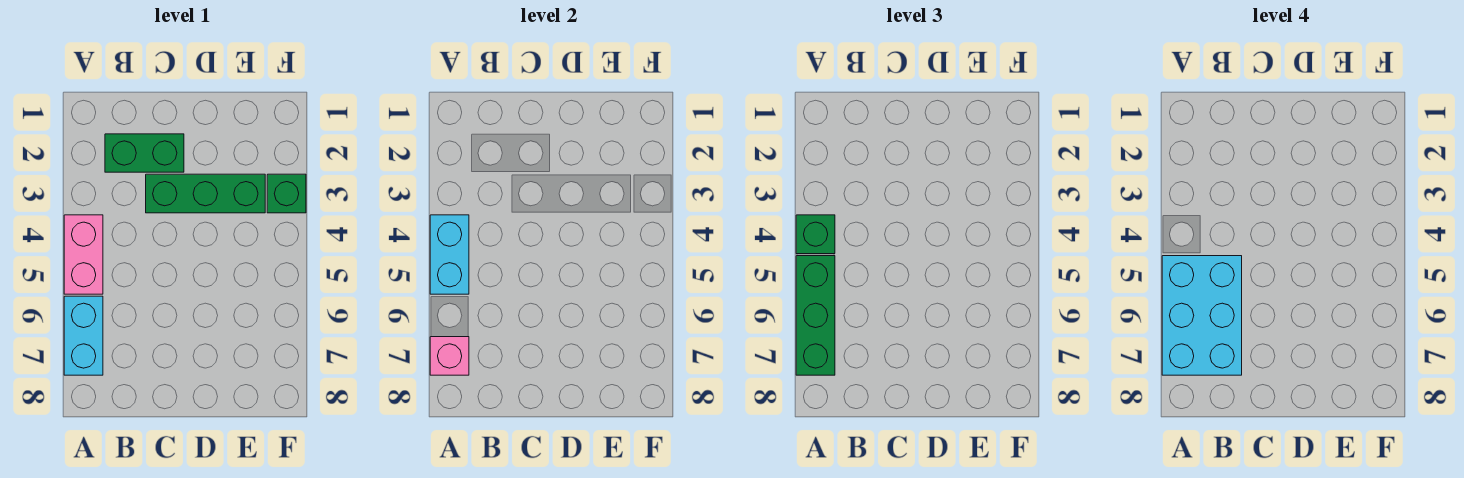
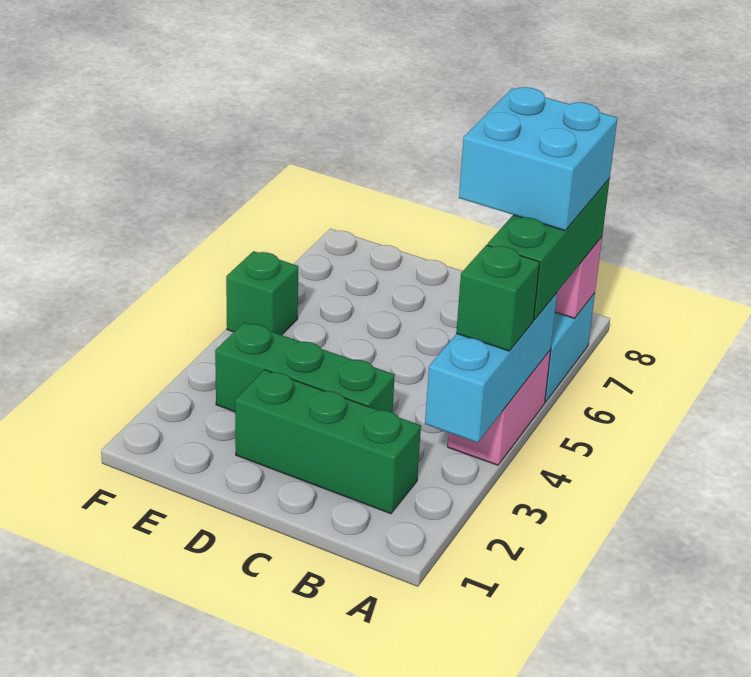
cyan brick A4:A5 level 2 -> cyan brick A3:A5 level 2
cyan brick A5:B7 level 4 -> cyan brick A6:B7 level 4
green brick B2:C2 level 1 -> green brick B2:D2 level 1
green brick F3 level 1 -> green brick F5 level 1

